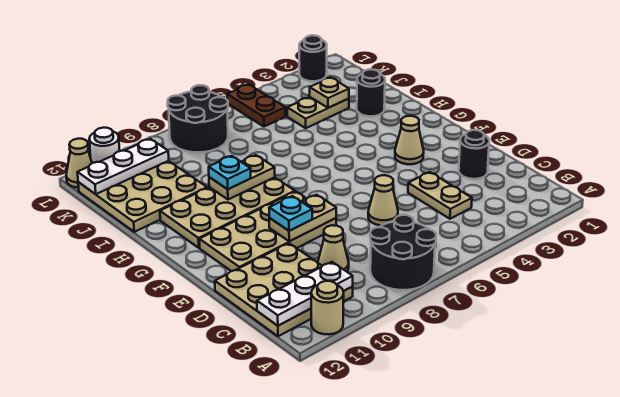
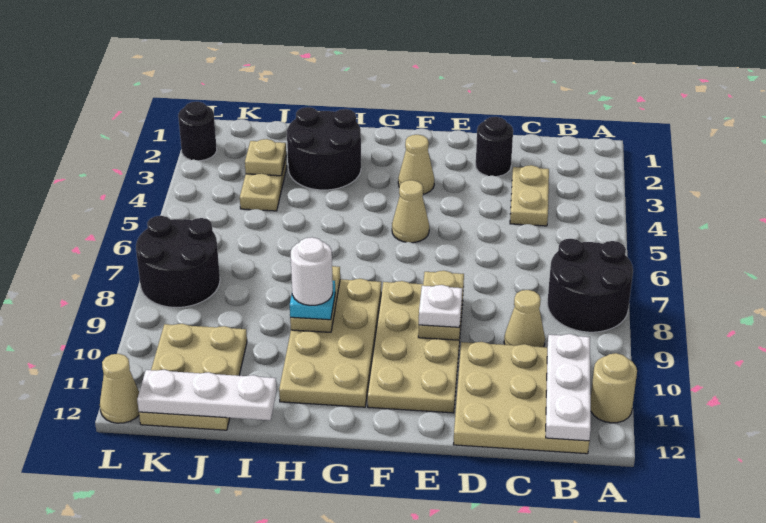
tan plate C4:D4 level 1 -> tan plate C3:C4 level 1
tan cone D6 level 1 -> tan cone F5 level 1
cyan plate E9 level 3 -> white plate E9 level 3
black round brick I2 level 1 -> black round brick H2:I3 level 1
tan plate I10:K12 level 1 -> tan plate J10:K12 level 1
brown plate K5:L5 level 1 -> none
white plate K10:K12 level 2 -> white plate I12:K12 level 2
white round brick L11 level 1 -> white round brick H9 level 4

